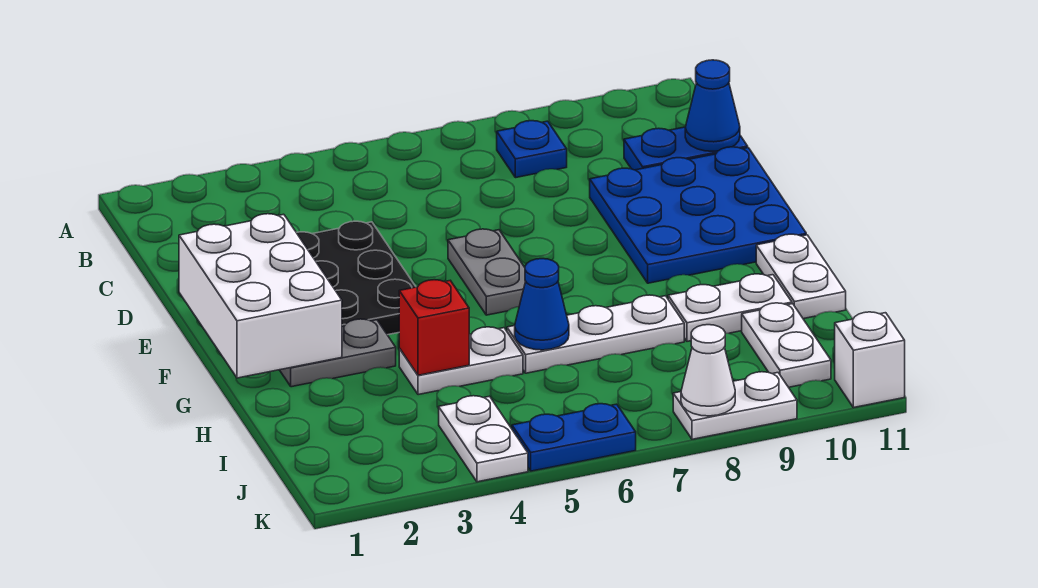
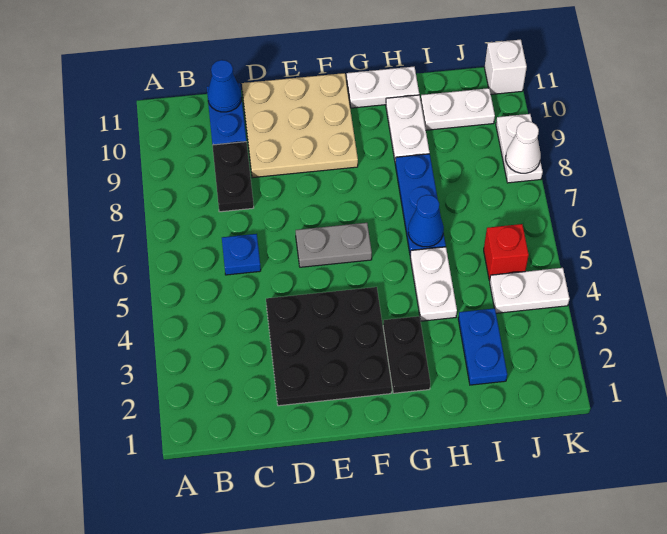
blue plate B8 level 1 -> blue plate C6 level 1
none -> black plate C8:C9 level 1
blue plate D9:F11 level 1 -> tan plate D9:F11 level 1
white brick E1:G2 level 2 -> none
grey plate G2:G3 level 1 -> black plate G2:G3 level 1
red brick H4 level 2 -> red brick J5 level 1
white plate H6:H8 level 1 -> blue plate H6:H8 level 1
blue plate K5:K6 level 1 -> blue plate I2:I3 level 1

